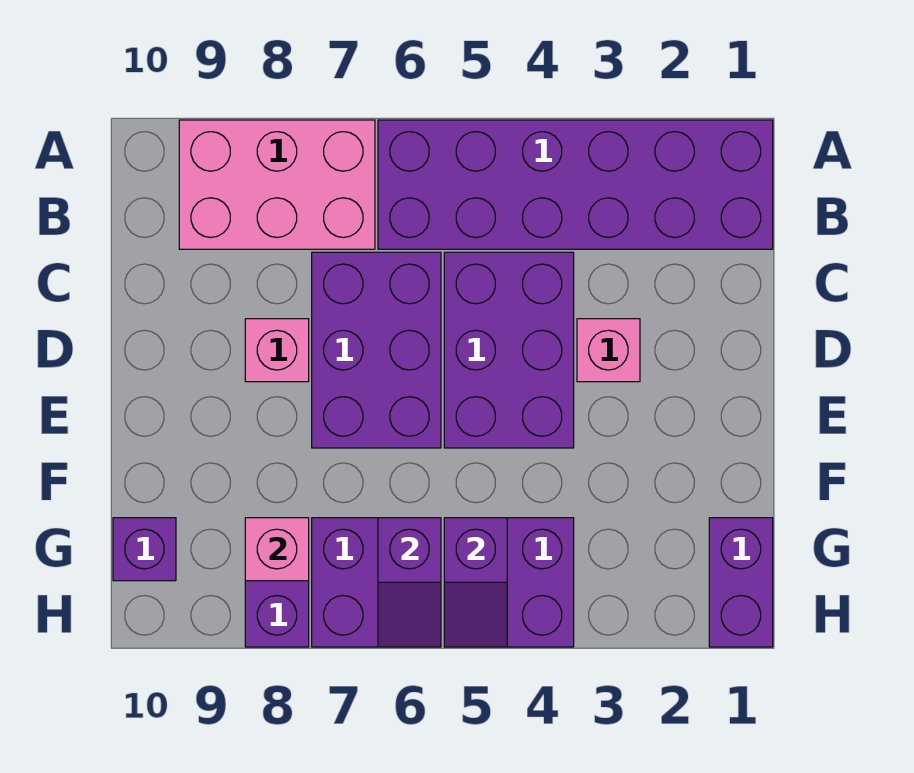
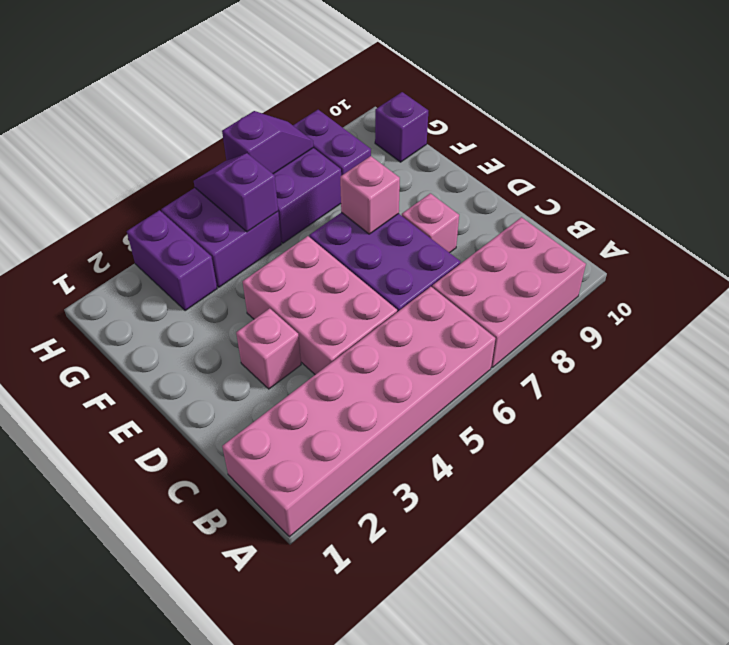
purple brick A1:B6 level 1 -> pink brick A1:B6 level 1
purple brick C4:E5 level 1 -> pink brick C4:E5 level 1
purple brick G1:H1 level 1 -> purple brick G3:H3 level 1
purple slope G6:H6 level 2 top G -> purple slope H6:H7 level 2 top 6
pink brick G8 level 2 -> pink brick E7 level 2

